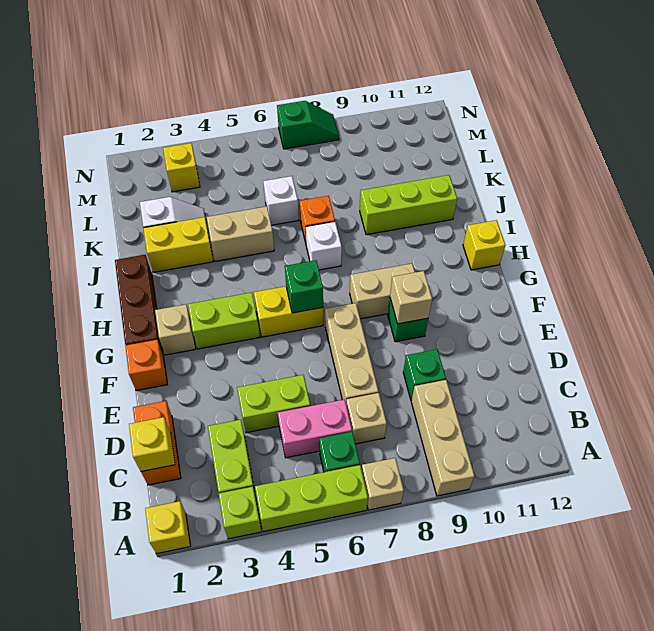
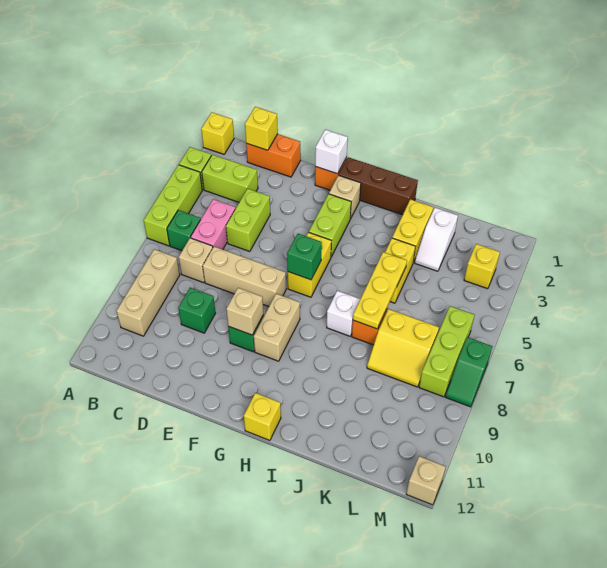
tan brick A7 level 1 -> tan brick N12 level 1
tan brick A9:C9 level 1 -> tan brick B8:B10 level 1
tan brick J4:J5 level 1 -> yellow brick J4:J5 level 1
none -> yellow plate J5:J7 level 2
lime brick J9:J11 level 1 -> lime brick M6:M8 level 1
white brick K6 level 1 -> white brick F1 level 2
none -> yellow slope K7:L8 level 1 top 7

